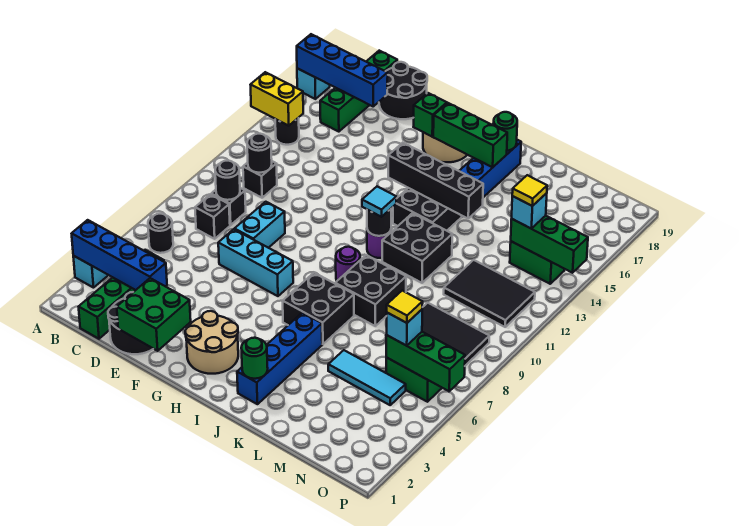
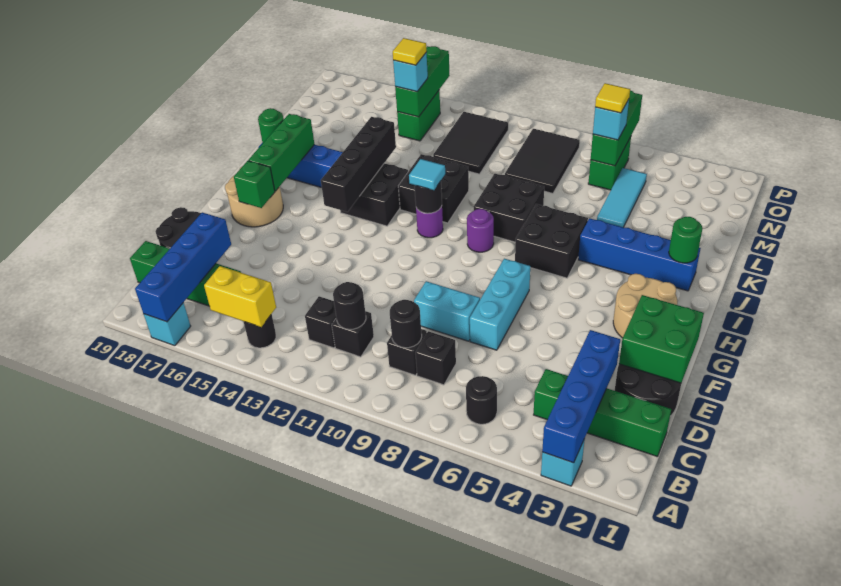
yellow brick A14:B14 level 2 -> yellow brick B14:B15 level 2
none -> black brick C12 level 1

